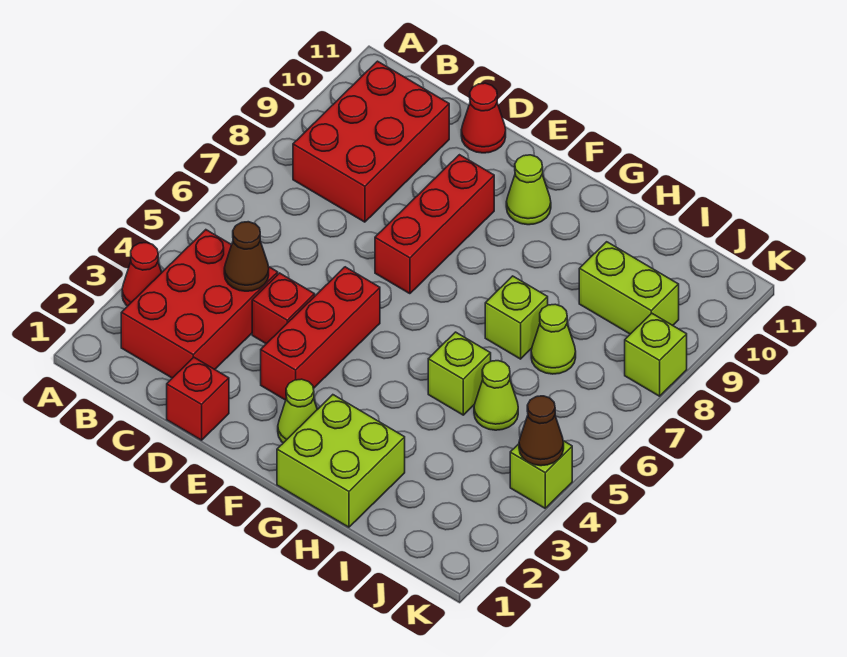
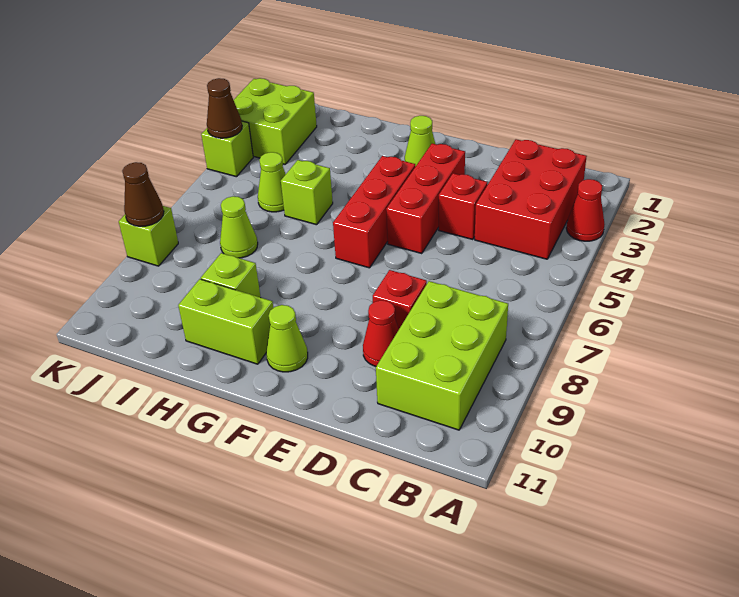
red brick B8:C10 level 1 -> lime brick B8:C10 level 1
brown cone C4 level 2 -> brown cone K8 level 2
red brick D1 level 1 -> red brick D8 level 1
red cone D11 level 1 -> red cone D9 level 1
red brick E7:E9 level 1 -> red brick F4:F6 level 1
lime brick G1:H2 level 1 -> lime brick J2:K3 level 1
lime brick H7 level 1 -> lime brick H9 level 1
lime brick I9:J9 level 1 -> lime brick G10:H10 level 1

